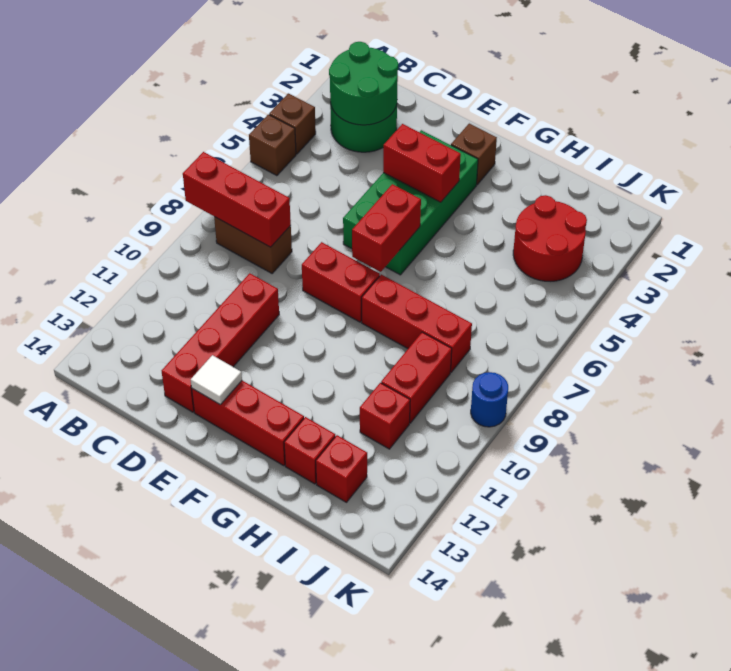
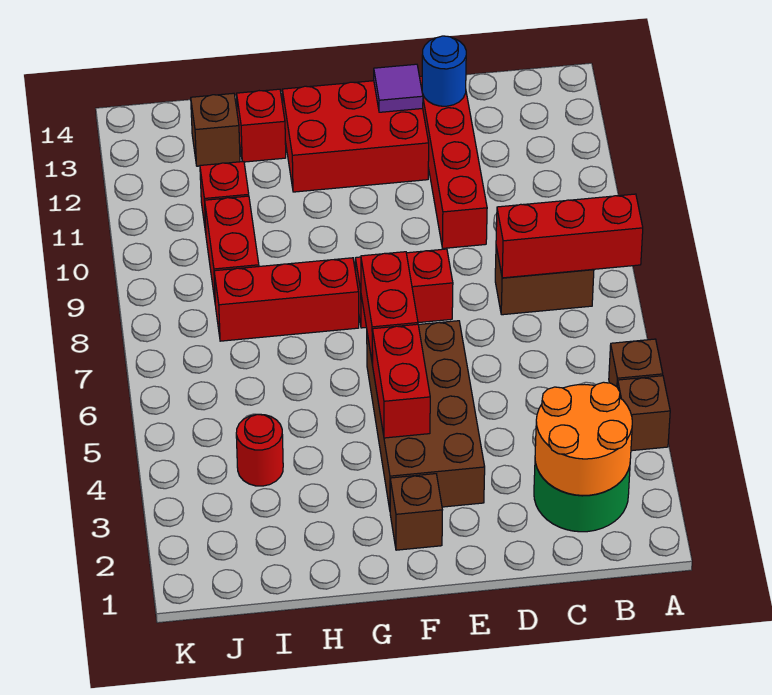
green round brick B2:C3 level 2 -> orange round brick B2:C3 level 2
green brick E3:F6 level 1 -> brown brick E3:F6 level 1
red brick E4:F4 level 2 -> red brick F4:F5 level 2
red brick E13:G13 level 1 -> red brick E12:G13 level 1
white tile E13 level 2 -> purple tile E13 level 2
red round brick I3:J4 level 1 -> red round brick I4 level 1
red brick I13 level 1 -> brown brick I13 level 1
blue round brick K9 level 1 -> blue round brick D13 level 2

